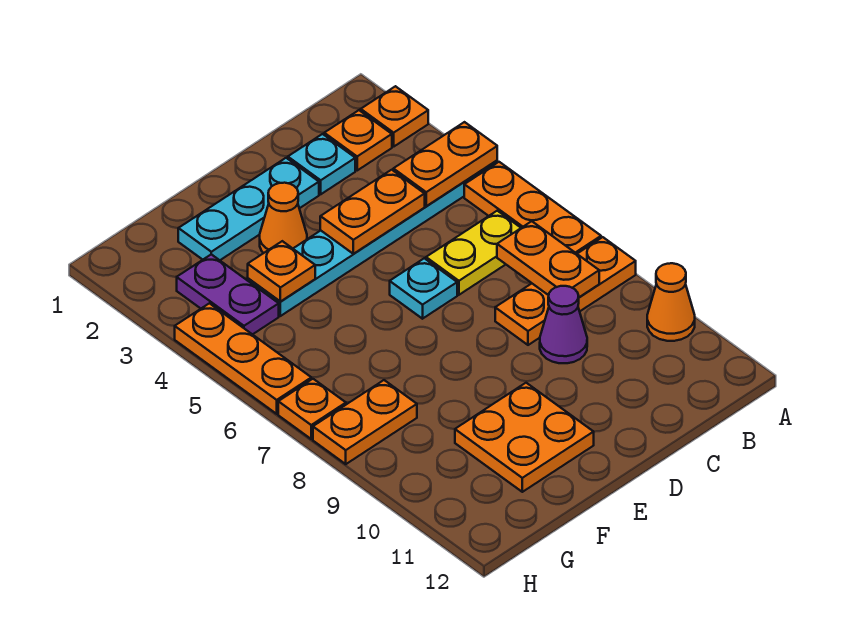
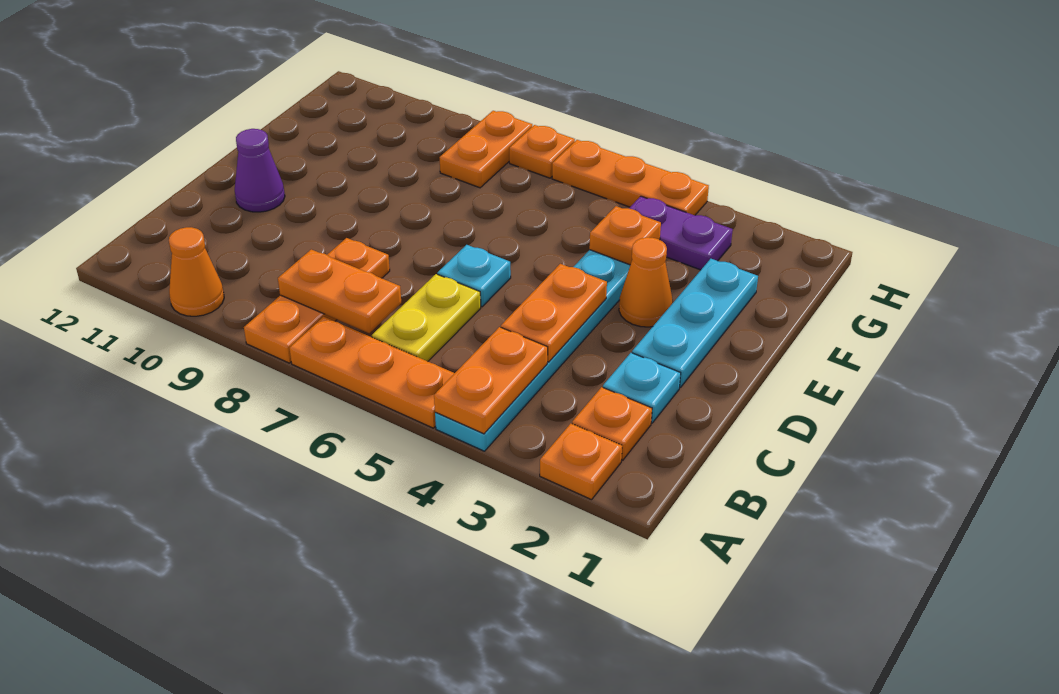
purple cone C9 level 1 -> purple cone D11 level 1
orange plate E10:F11 level 1 -> none

